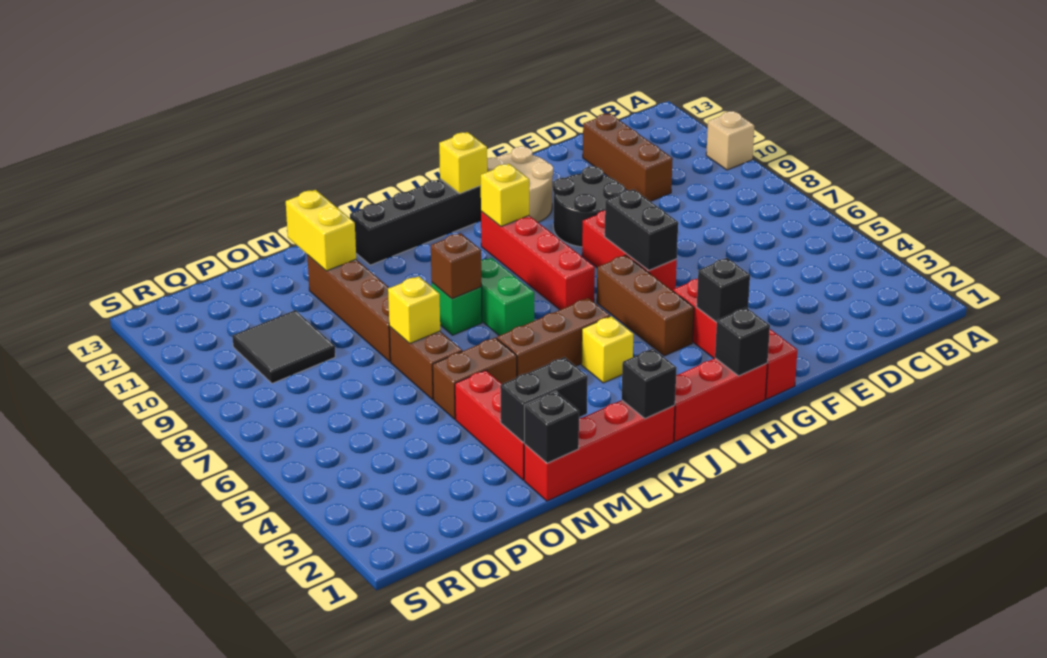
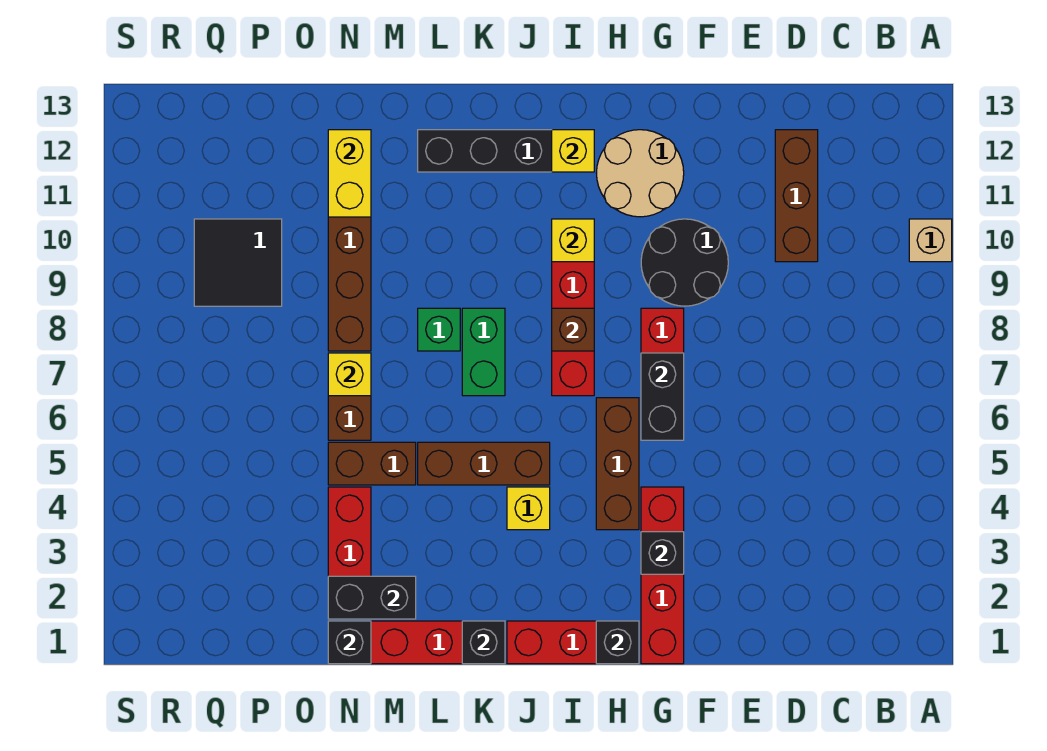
brown brick L8 level 2 -> brown brick I8 level 2

